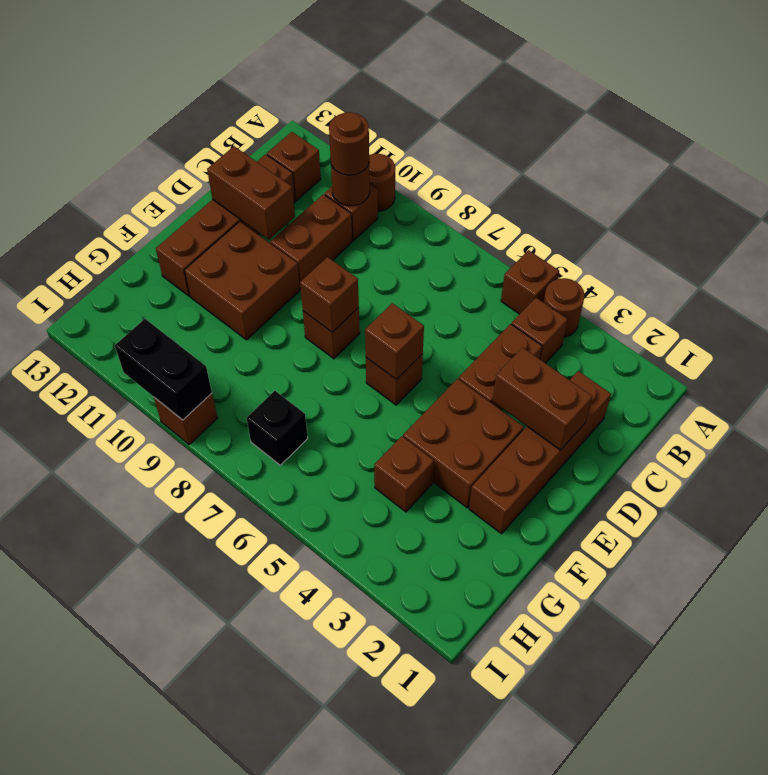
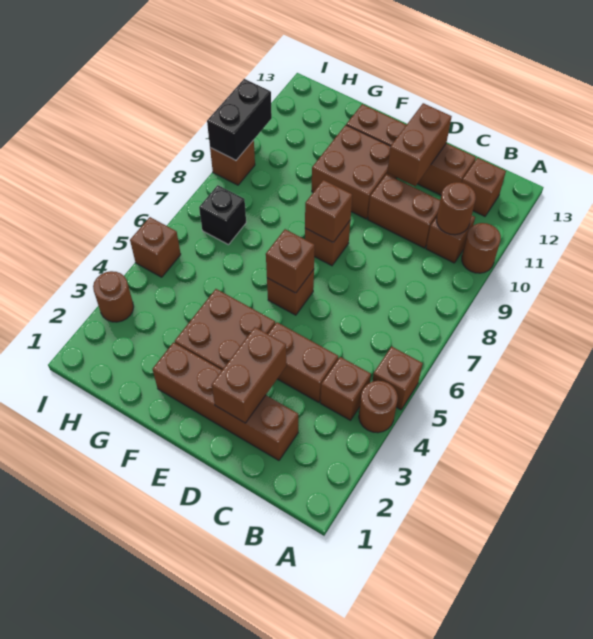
brown round brick B10 level 3 -> brown round brick I3 level 1
brown brick G4 level 1 -> brown brick I5 level 1

